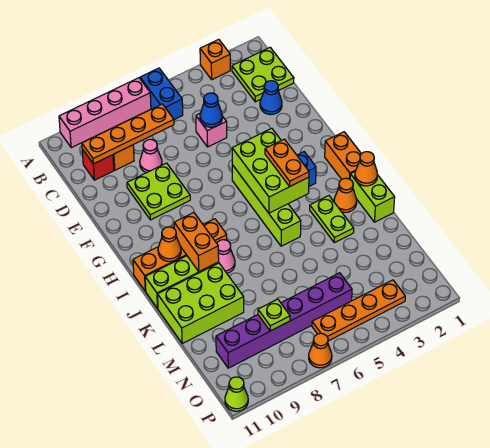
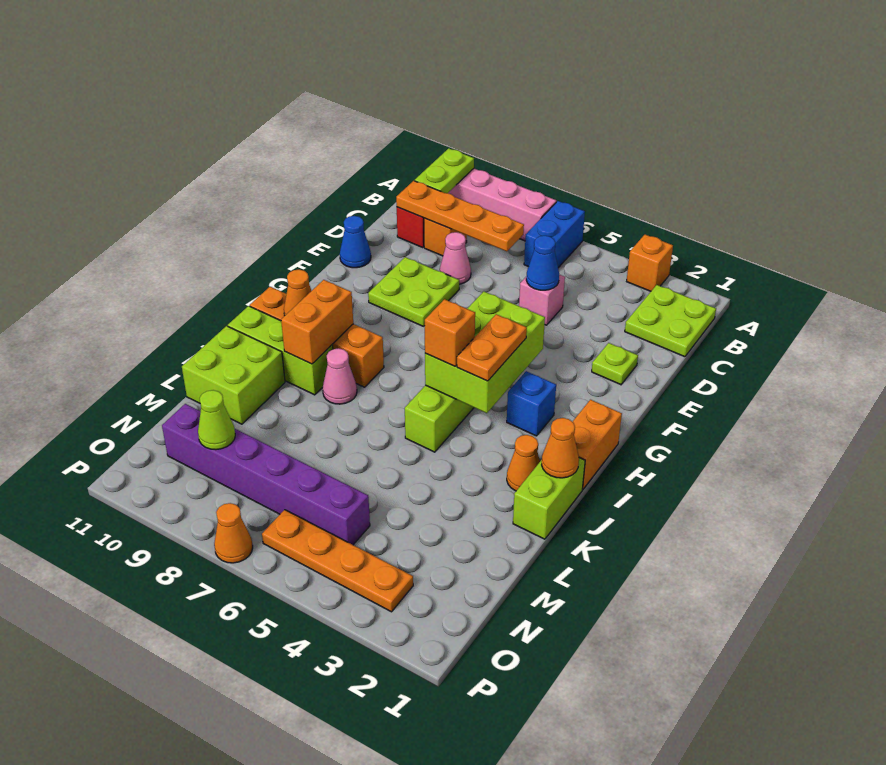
blue cone D2 level 1 -> blue cone E11 level 1
none -> orange brick I5 level 3
lime plate J3:K3 level 1 -> lime plate A10:B10 level 2
lime brick K9:L11 level 1 -> lime brick K10:L11 level 1
lime plate N8 level 2 -> lime plate E2 level 1
lime cone P11 level 1 -> lime cone N9 level 2

